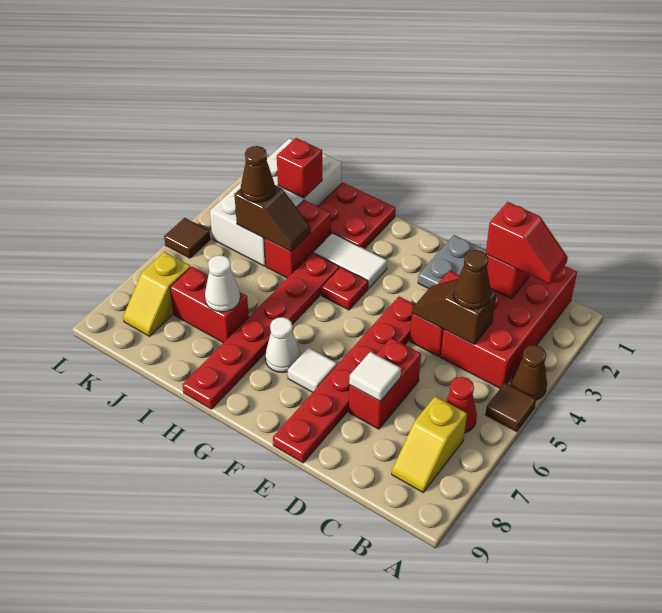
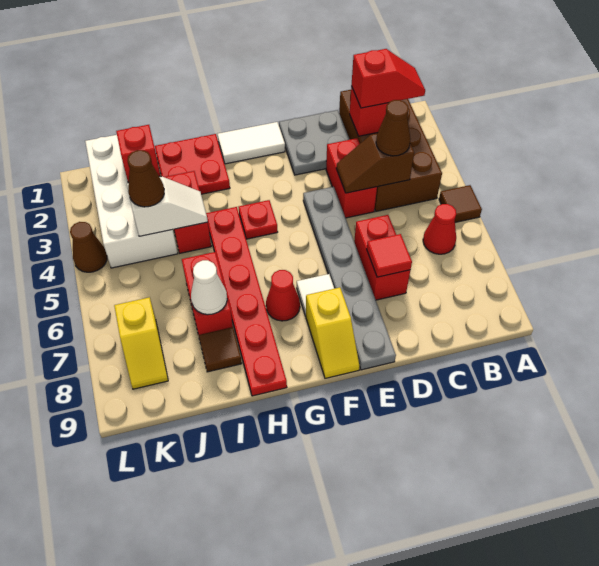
brown cone A4 level 1 -> brown cone L4 level 1
red brick B1:C4 level 1 -> brown brick B1:C4 level 1
yellow slope B7:B8 level 1 top 7 -> yellow slope F8:F9 level 1 top 8
white tile D7 level 2 -> red tile D7 level 2
red plate E4:E9 level 1 -> grey plate E4:E9 level 1
white tile G3:H3 level 1 -> white tile F1:G1 level 1
white cone G7 level 1 -> red cone G7 level 1
brown slope I4:J4 level 2 top J -> white slope I4:J4 level 2 top J
red brick I7:J7 level 1 -> red brick I6:I7 level 1
brown tile L5 level 1 -> brown tile I8 level 1

